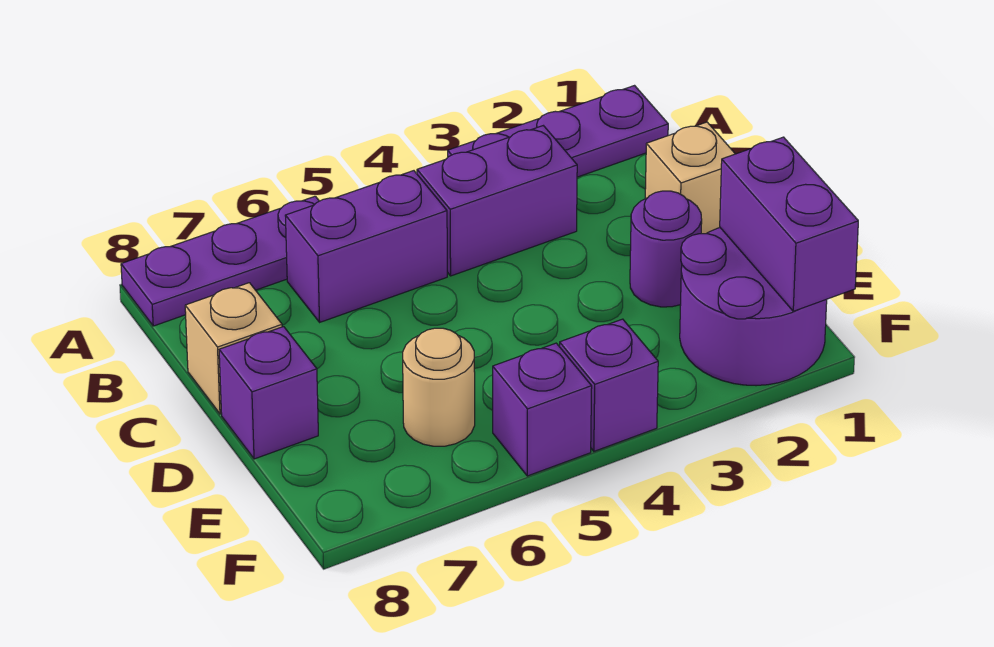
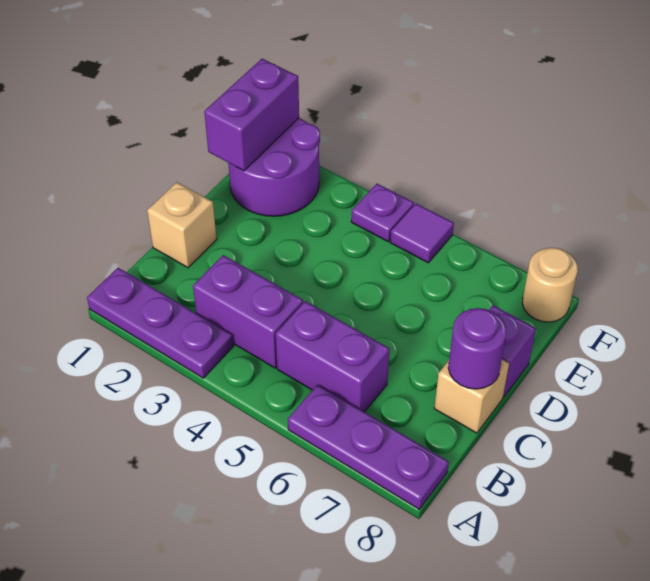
purple round brick D2 level 1 -> purple round brick C8 level 2
tan round brick E6 level 1 -> tan round brick F8 level 1
purple brick F4 level 1 -> purple plate F4 level 1
purple brick F5 level 1 -> purple tile F5 level 1

